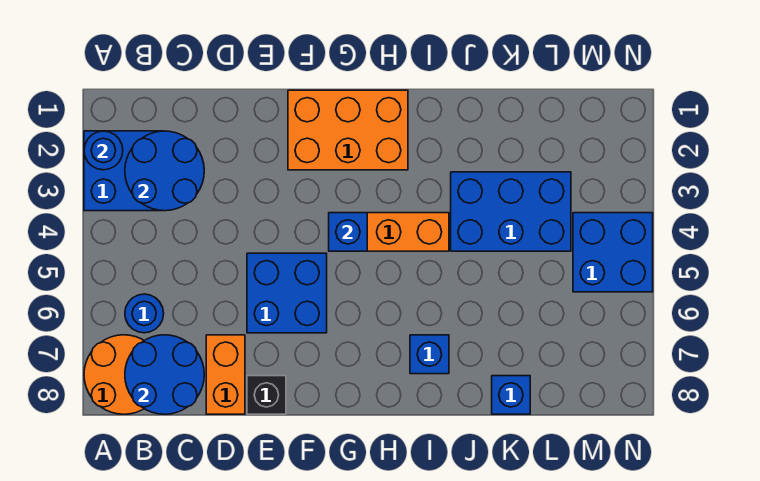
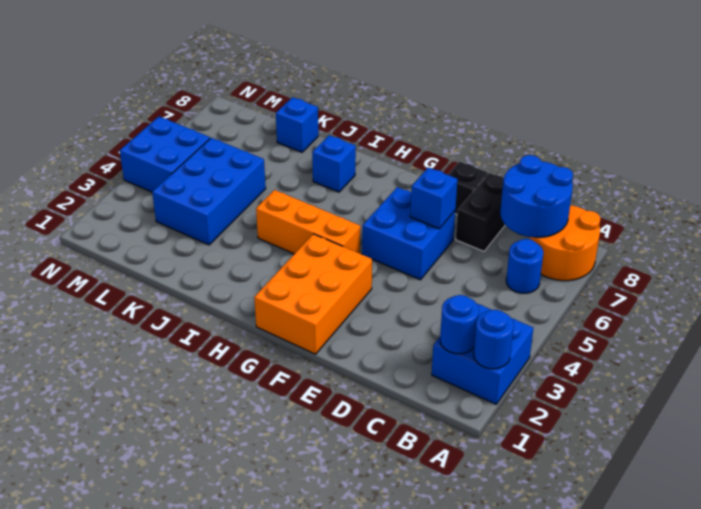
blue round brick B2:C3 level 2 -> blue round brick B2 level 2
orange brick D7:D8 level 1 -> black brick D7:D8 level 1
orange brick F1:H2 level 1 -> orange brick F1:G3 level 1
blue brick G4 level 2 -> blue brick E6 level 2
blue brick J3:L4 level 1 -> blue brick K3:L5 level 1

